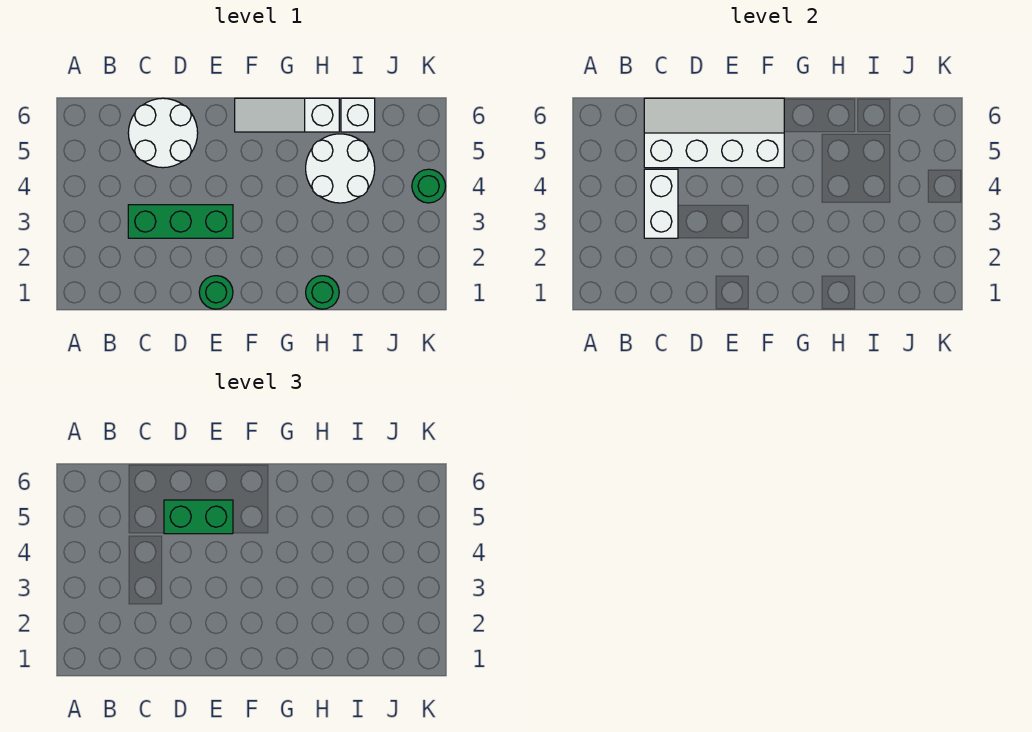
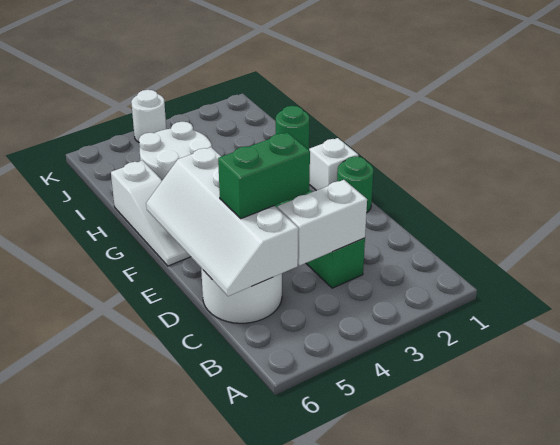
green brick D5:E5 level 3 -> green brick D4:D5 level 3
white brick I6 level 1 -> white brick F1 level 1
green round brick K4 level 1 -> white round brick K4 level 1

